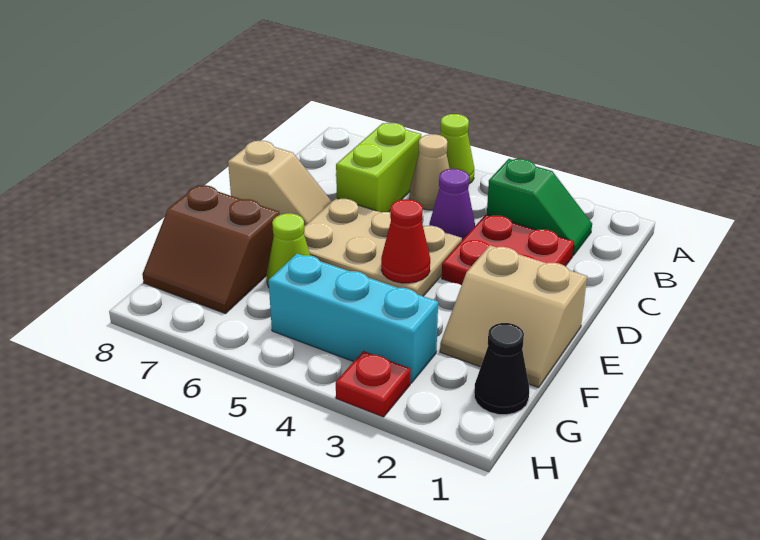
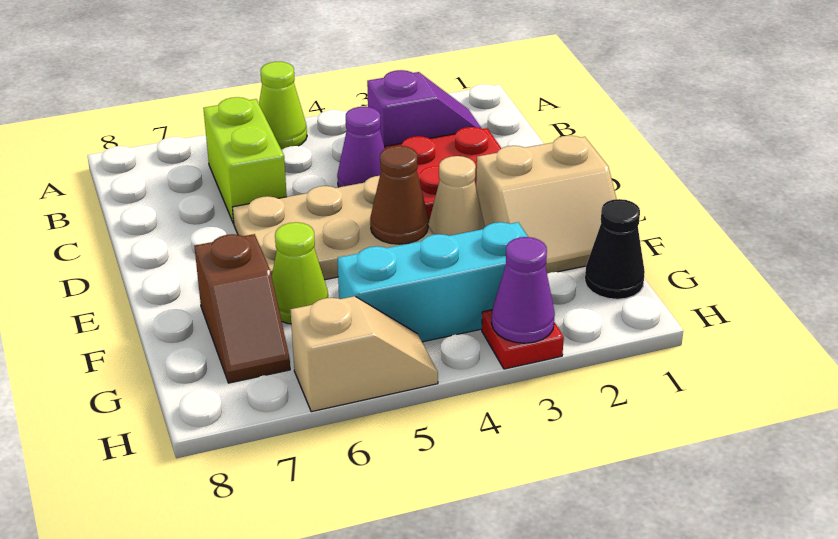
green slope B2:B3 level 1 top 3 -> purple slope B2:B3 level 1 top 3
tan cone B5 level 1 -> tan cone E3 level 1
tan slope D7:D8 level 1 top 8 -> tan slope H5:H6 level 1 top 6
red cone E4 level 2 -> brown cone E4 level 2
brown slope F7:G8 level 1 top F -> brown slope F7:G7 level 1 top F
none -> purple cone H3 level 2

